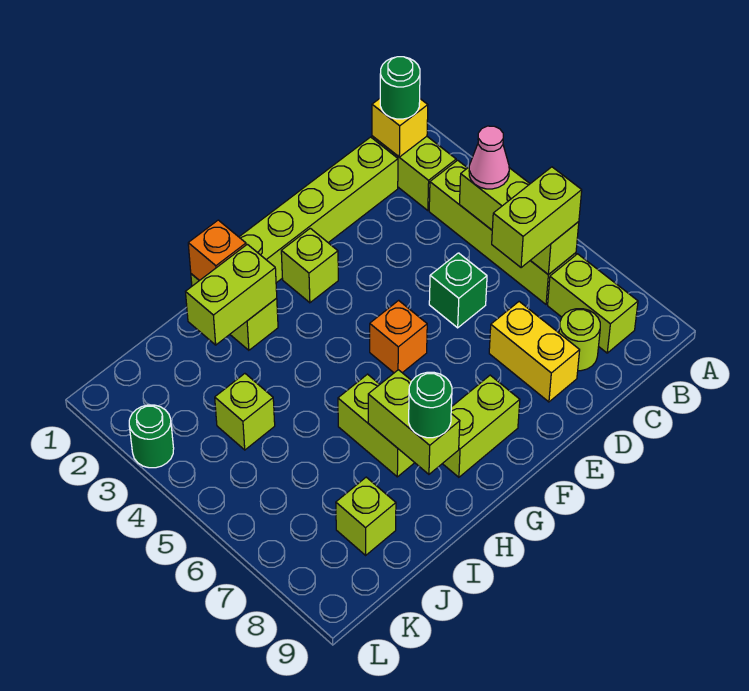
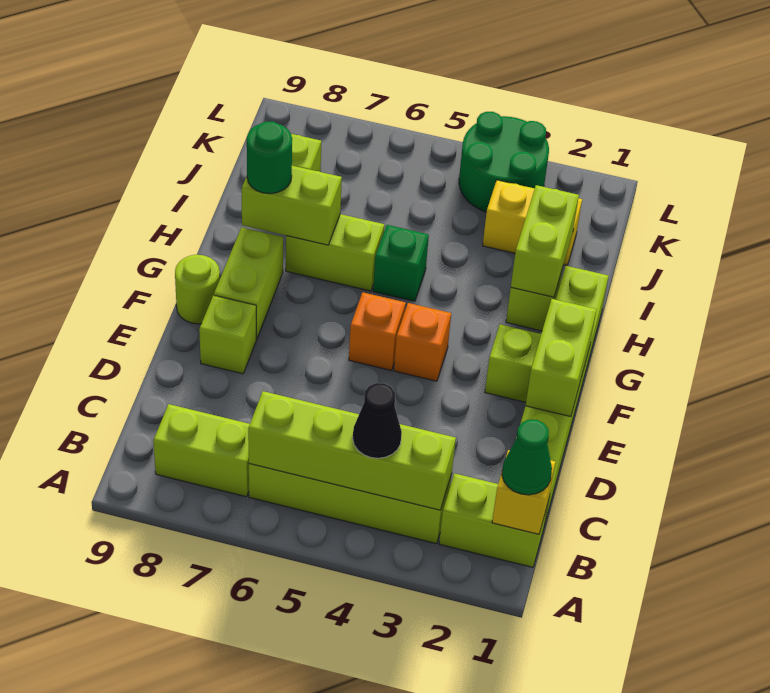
green round brick B1 level 3 -> green cone B1 level 3
lime brick B4:B6 level 2 -> lime brick B3:B6 level 2
pink cone B4 level 3 -> black cone B4 level 3
lime brick B6:C6 level 3 -> lime brick E1:F1 level 2
lime round brick C8 level 1 -> lime round brick F9 level 1
green brick D5 level 1 -> green brick H5 level 1
yellow brick D7:D8 level 1 -> yellow brick J2:J3 level 1
orange brick H1 level 2 -> orange brick F4 level 1
lime brick J4 level 1 -> lime brick E8 level 1
green round brick L3 level 1 -> green round brick K3:L4 level 1

